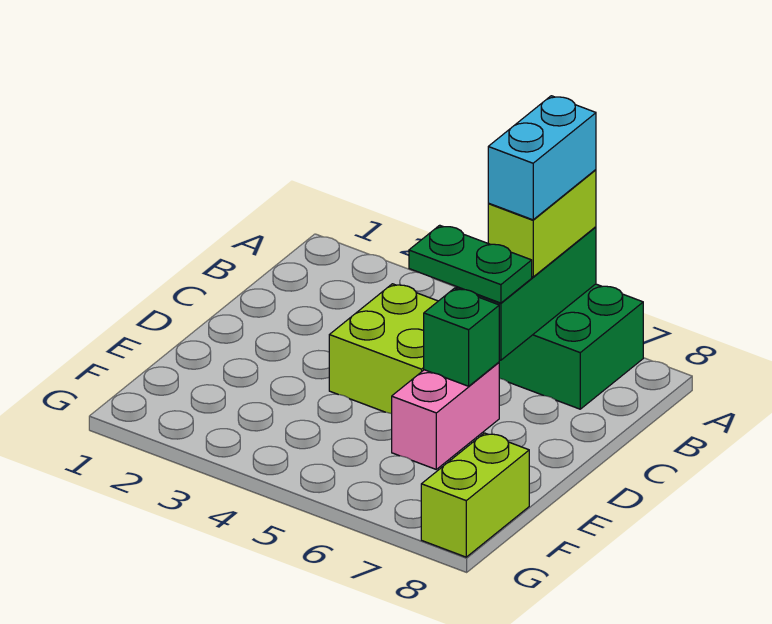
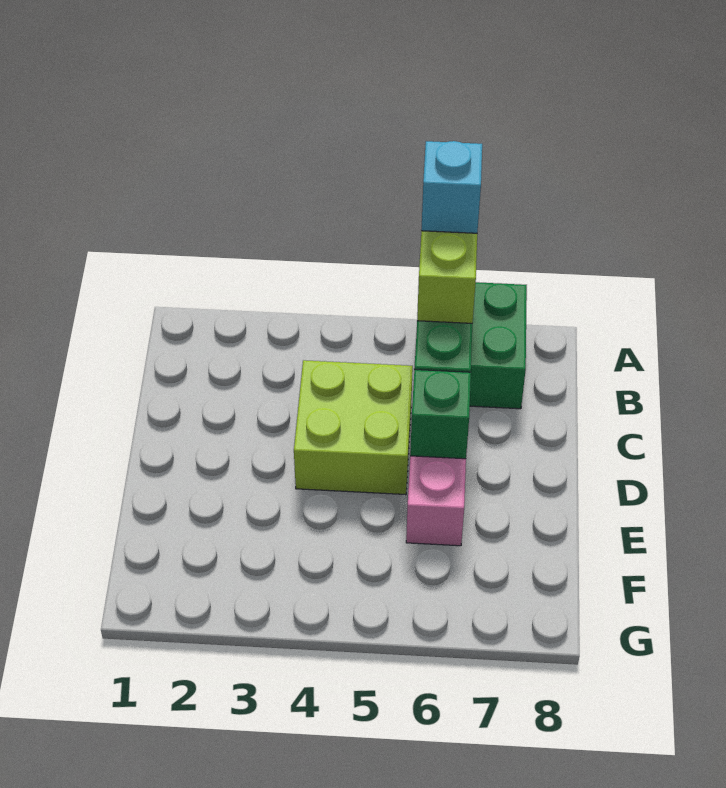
cyan brick A6:B6 level 4 -> cyan brick A6 level 4
green plate C5:C6 level 3 -> none
lime brick F8:G8 level 1 -> none

